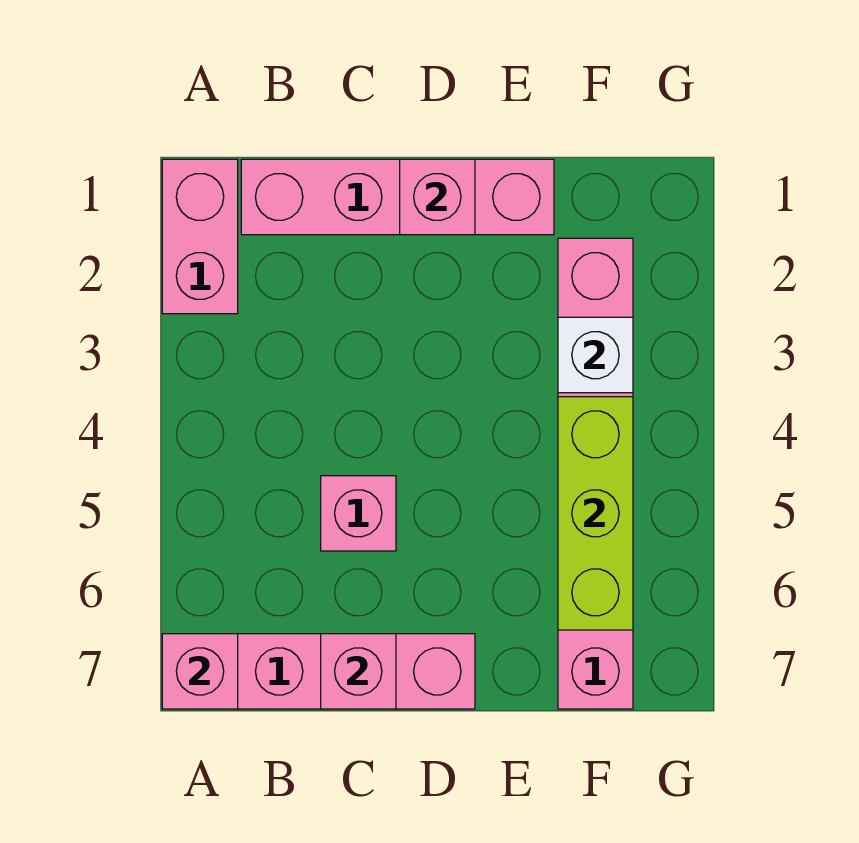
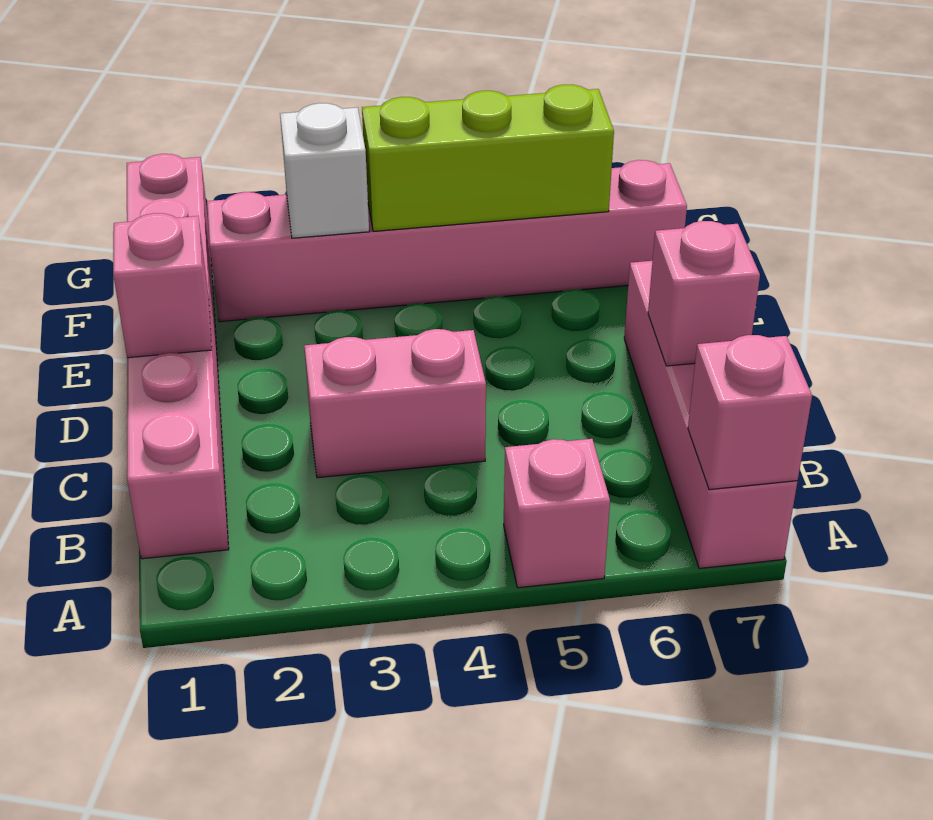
pink brick A1:A2 level 1 -> pink brick C3:C4 level 1
pink brick B1:E1 level 1 -> pink brick B1:G1 level 1
pink brick C5 level 1 -> pink brick A5 level 1

